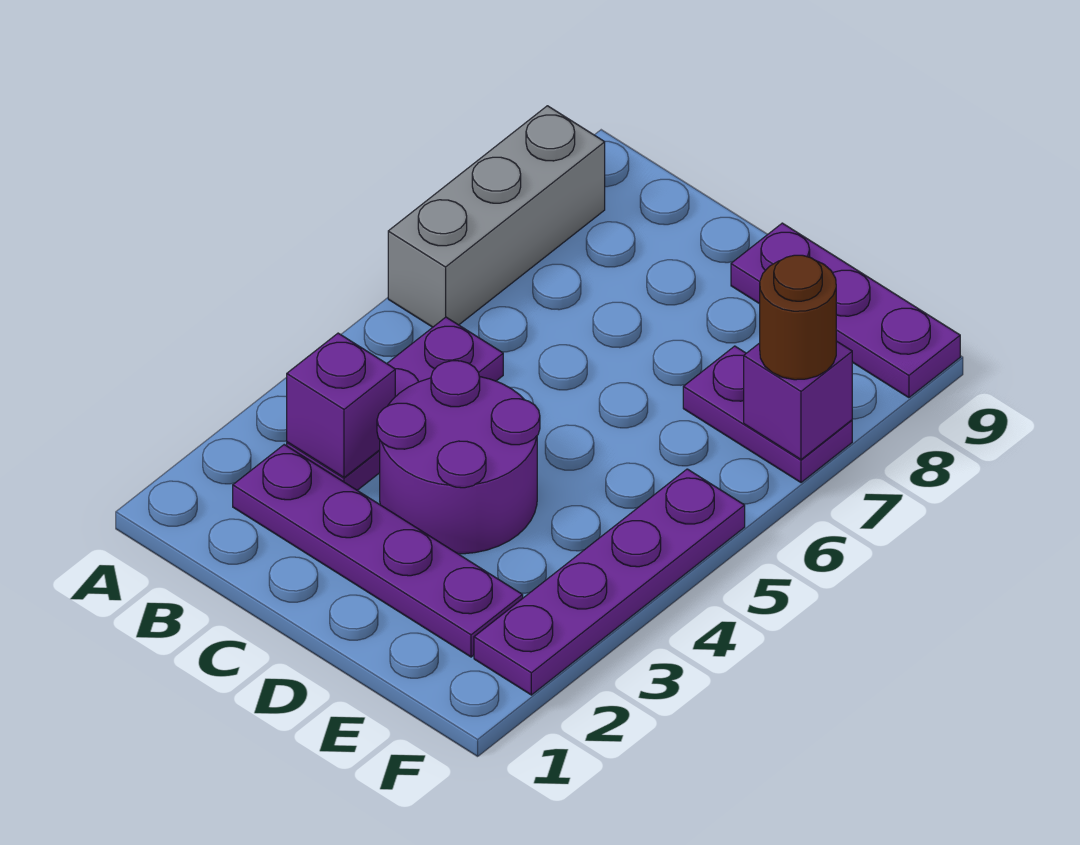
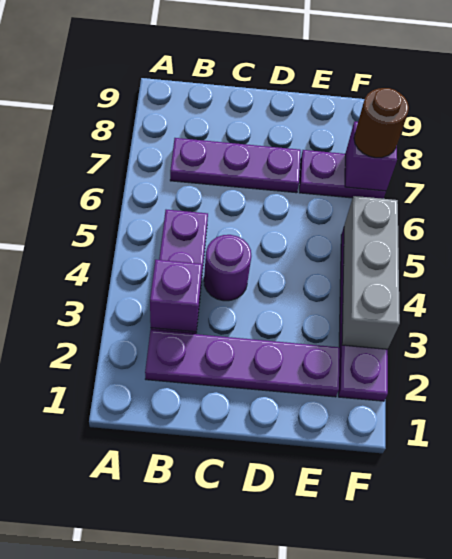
grey brick A6:A8 level 1 -> grey brick F3:F5 level 2
purple round brick C3:D4 level 1 -> purple round brick C4 level 1
purple plate D9:F9 level 1 -> purple plate B7:D7 level 1

